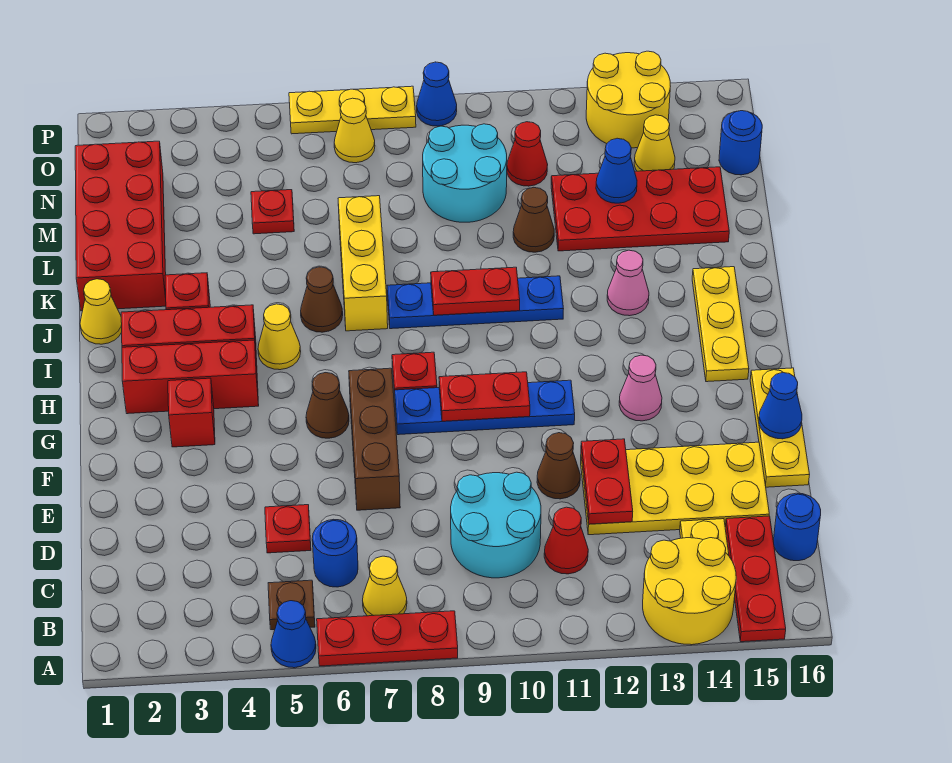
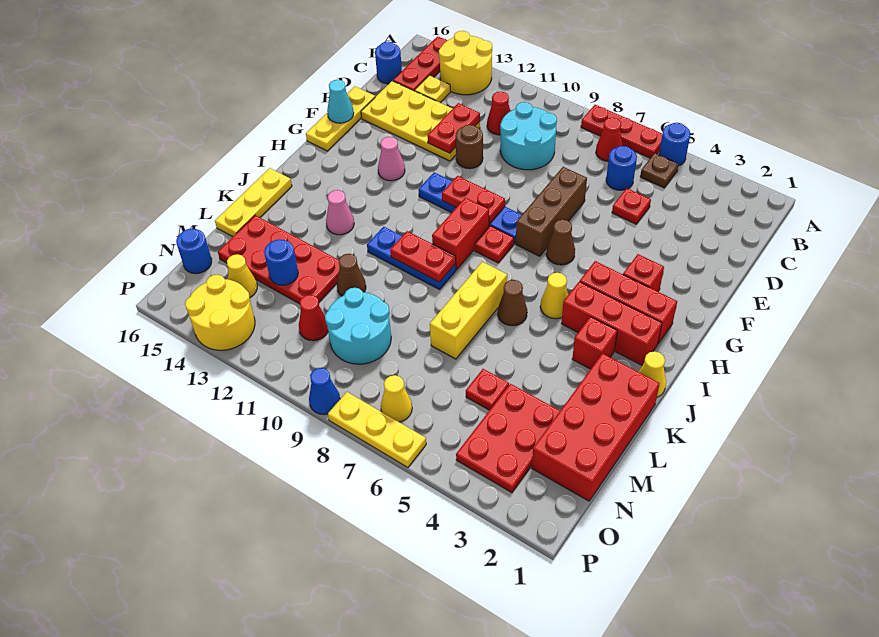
blue cone A5 level 1 -> blue round brick A5 level 1
yellow cone B7 level 1 -> red cone B7 level 1
brown cone E11 level 1 -> brown round brick E11 level 1
blue cone F16 level 2 -> cyan cone F16 level 2
none -> red brick H9:I9 level 1
yellow plate H15:J15 level 1 -> yellow plate J16:L16 level 1
blue plate J8:J11 level 1 -> blue plate J9:J11 level 1
none -> red plate M3:O4 level 1
blue cone M13 level 2 -> blue round brick M13 level 2

